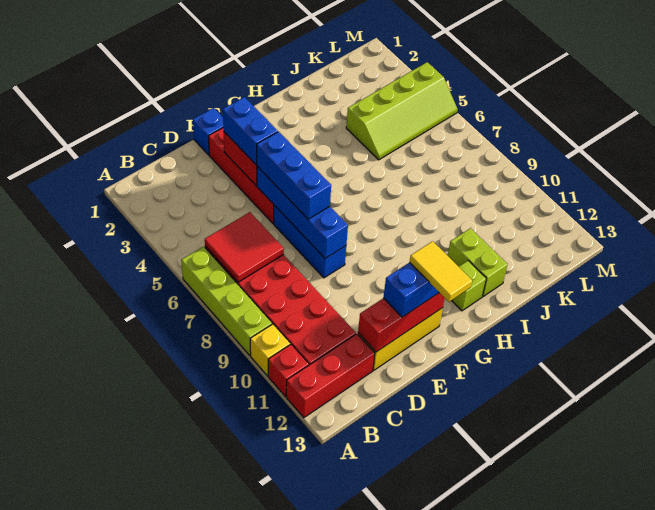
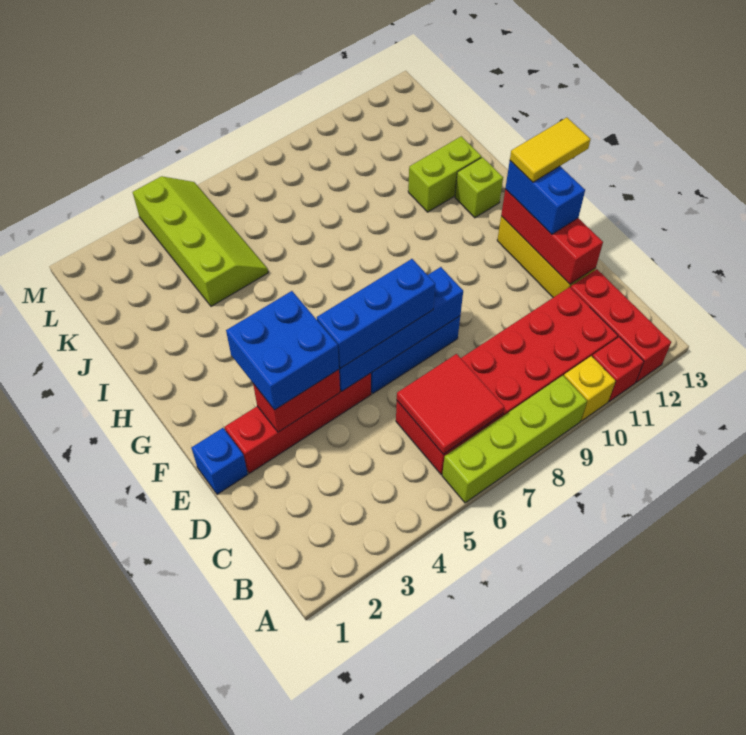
blue brick E3:E4 level 3 -> blue brick E3:F4 level 3

